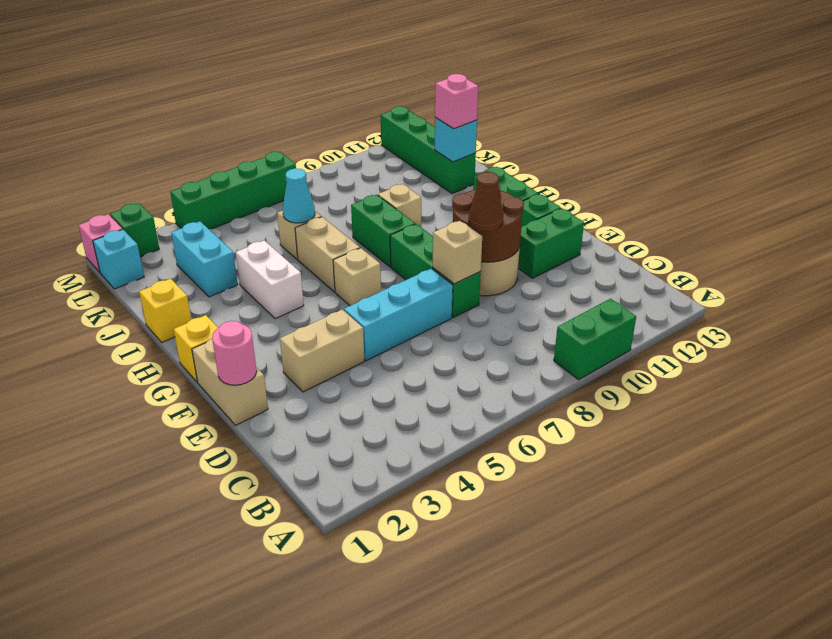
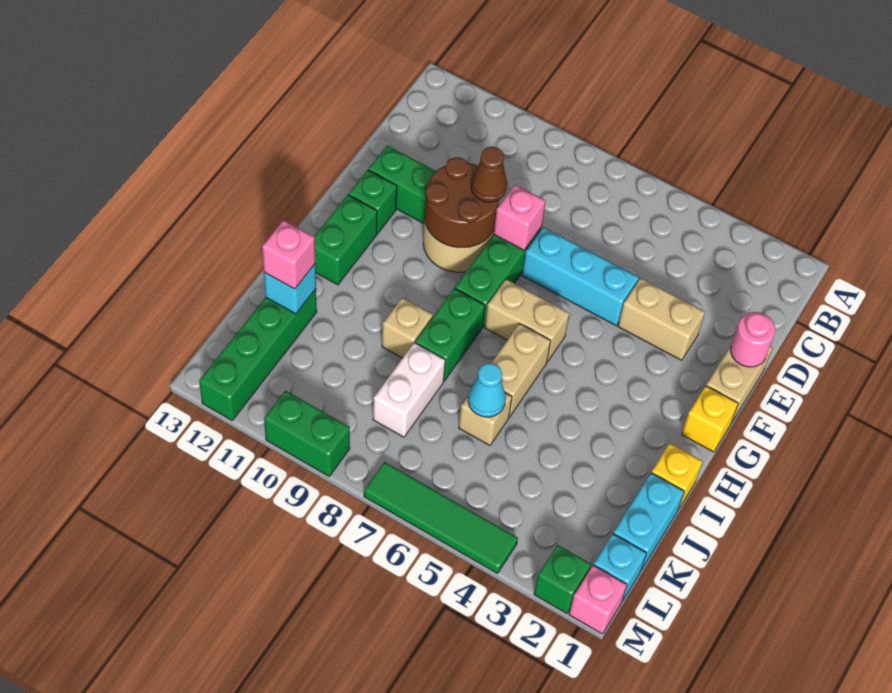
green brick A9:A10 level 1 -> green brick M9:M10 level 1
tan brick E8 level 2 -> pink brick E8 level 2
tan brick G6 level 1 -> tan brick G6:G7 level 1
white brick H4:I4 level 1 -> white brick J8:K8 level 1
cyan brick J3:K3 level 1 -> cyan brick J1:K1 level 1
green brick M4:M7 level 1 -> green tile M4:M7 level 1

